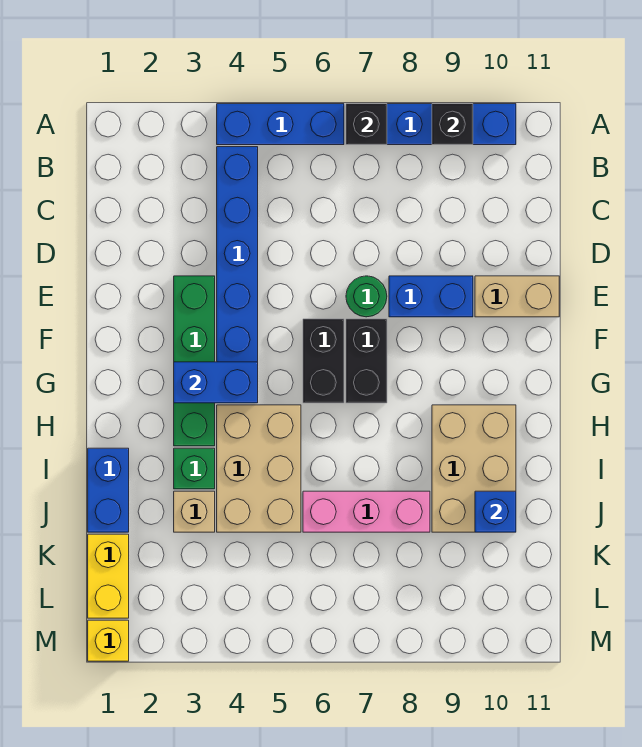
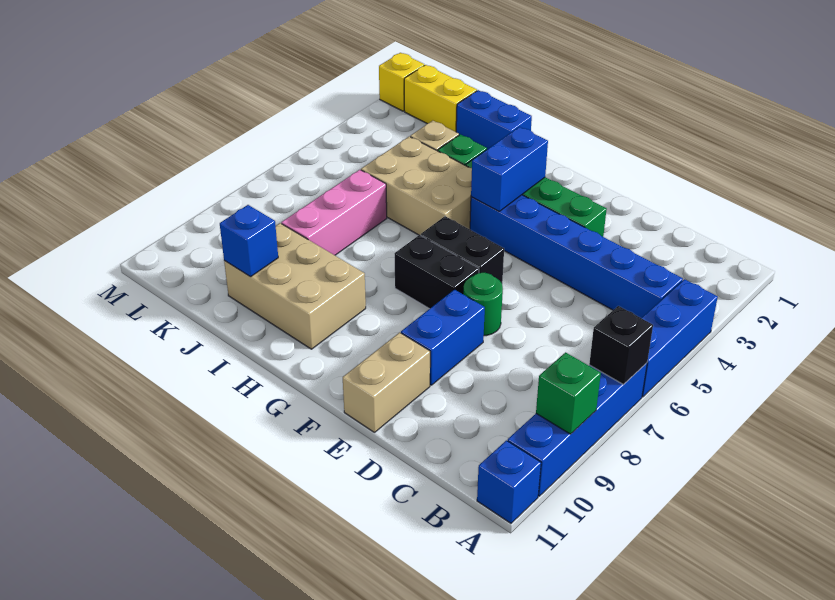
black brick A9 level 2 -> green brick A9 level 2
none -> blue brick A11 level 1

